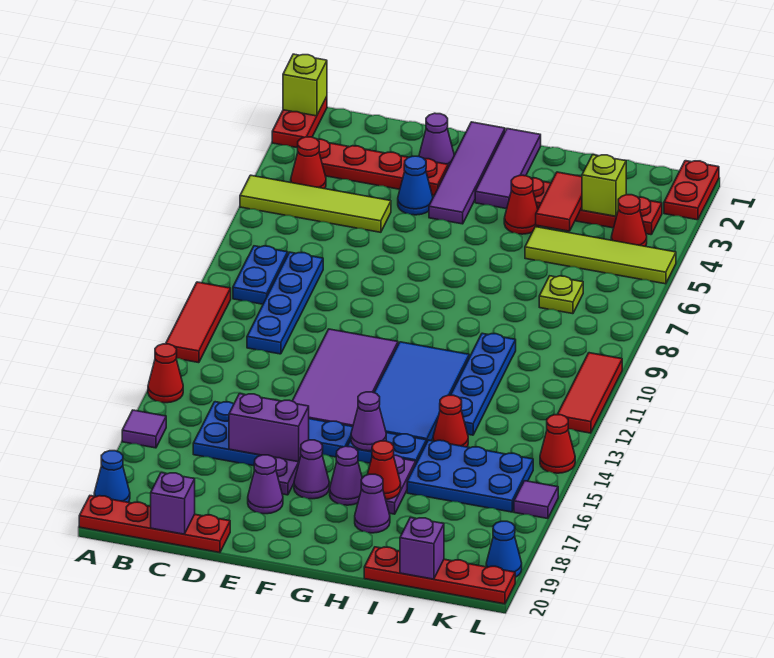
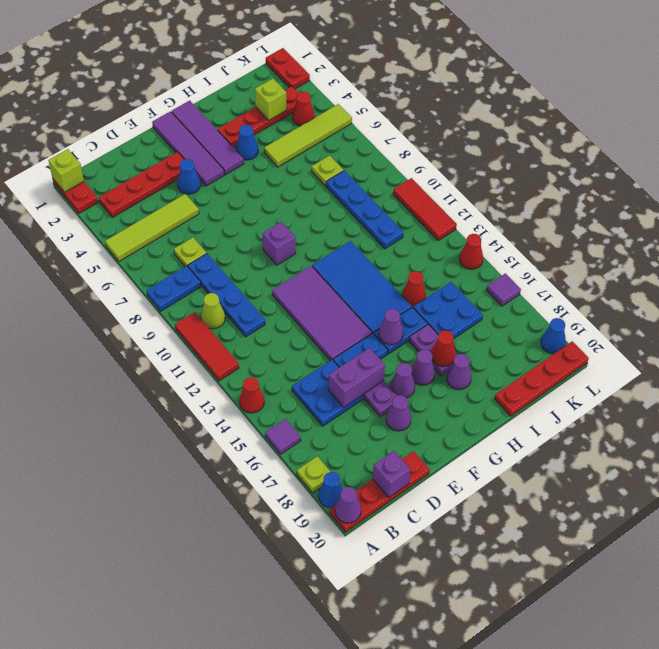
none -> lime plate A18 level 1
red cone B4 level 1 -> none
blue plate B8:B9 level 1 -> blue plate A8:B8 level 1
none -> lime cone B10 level 1
none -> lime plate C7 level 1
purple cone E2 level 1 -> purple cone A20 level 2
purple tile G1:G3 level 1 -> purple tile G1:G4 level 1
red cone H4 level 1 -> blue cone H4 level 1
red tile I3:I4 level 2 -> none
blue plate I10:I13 level 1 -> blue plate J8:J11 level 1
blue plate I15:K16 level 1 -> blue plate I15:J16 level 1
purple brick J20 level 2 -> purple brick F9 level 1

